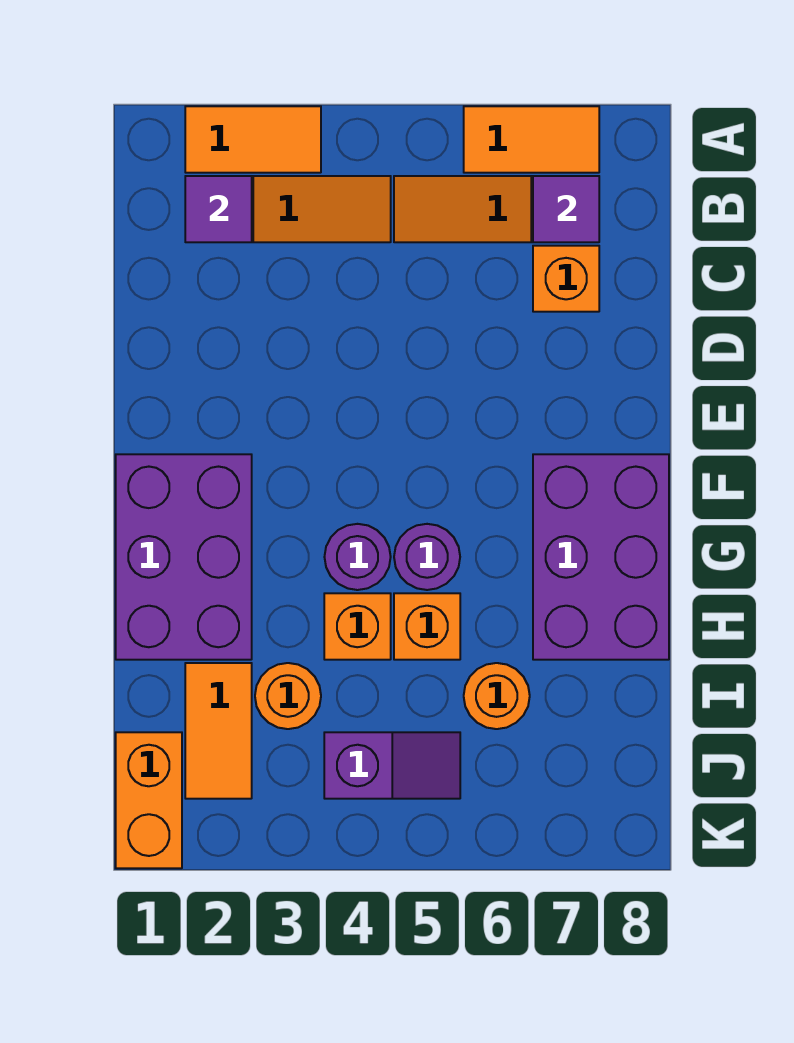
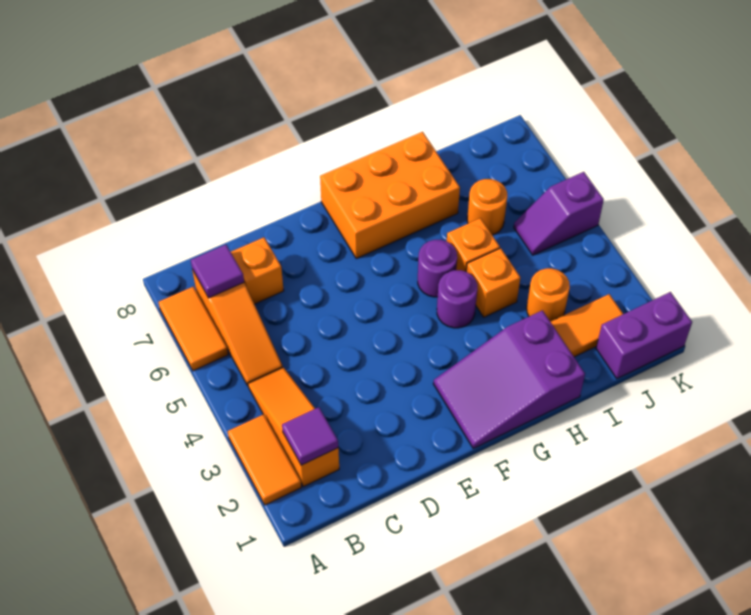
purple brick F1:H2 level 1 -> purple slope F1:H2 level 1 top H
purple brick F7:H8 level 1 -> orange brick F7:H8 level 1
orange brick J1:K1 level 1 -> purple brick J1:K1 level 1
purple slope J4:J5 level 1 top 4 -> purple slope J5:K5 level 1 top K

